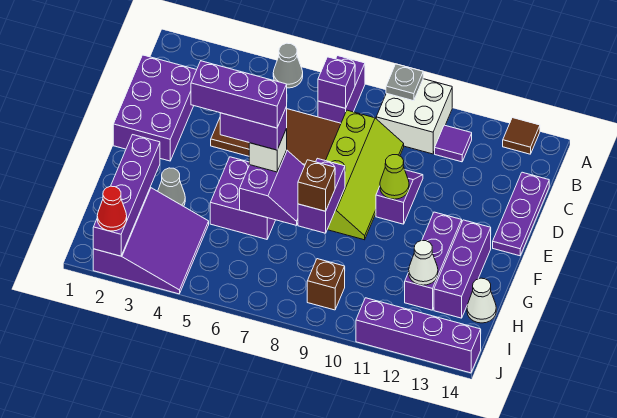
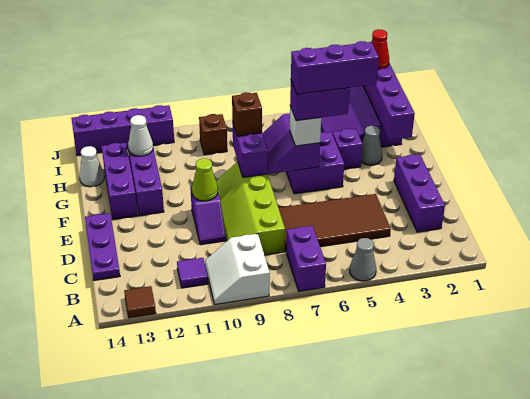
white brick A9:B10 level 1 -> white slope A9:B10 level 1 top 9
grey plate A9 level 2 -> none
purple brick B7 level 2 -> purple brick G4 level 1
purple brick C1:E2 level 1 -> purple brick C2:E2 level 1

